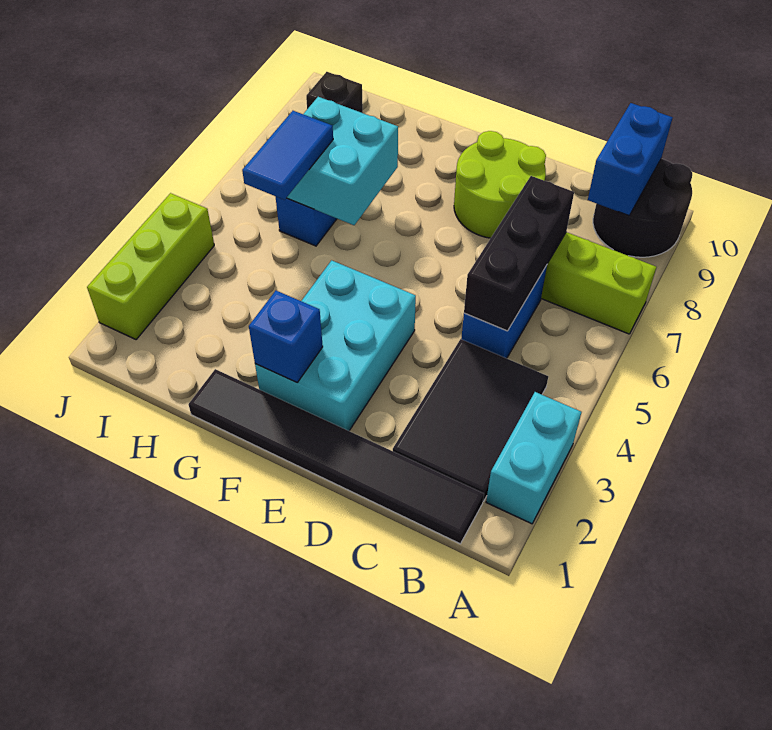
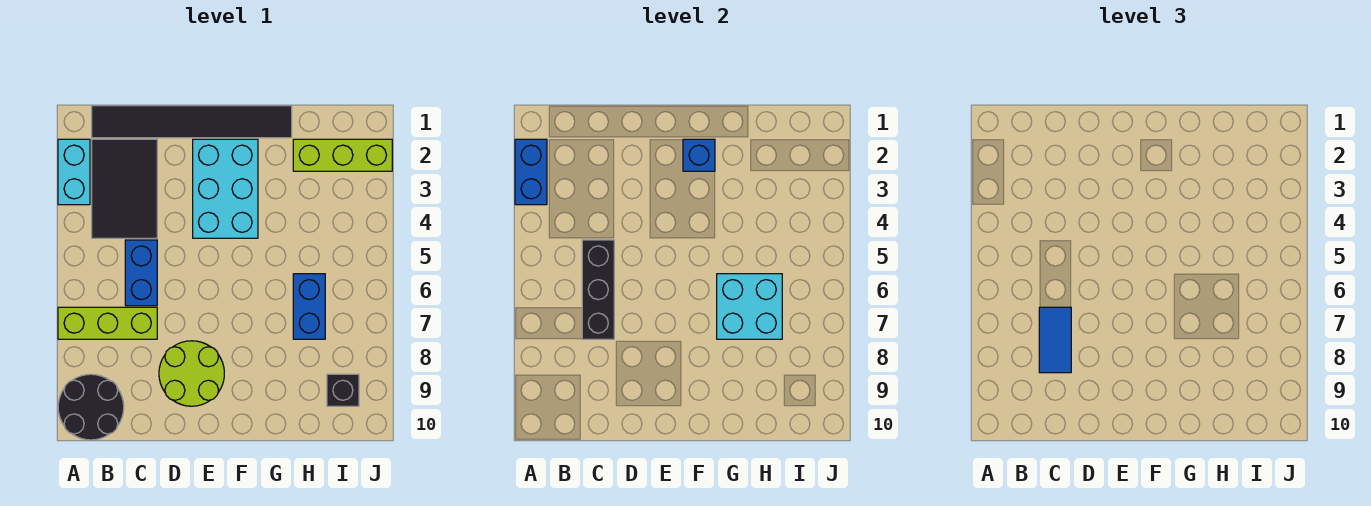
blue brick B9:B10 level 2 -> blue brick A2:A3 level 2
blue tile H5:H6 level 3 -> blue tile C7:C8 level 3
lime brick J2:J4 level 1 -> lime brick H2:J2 level 1

